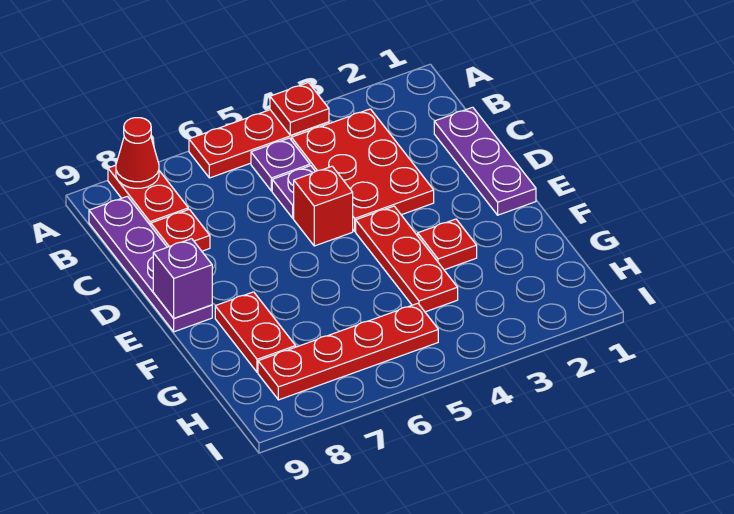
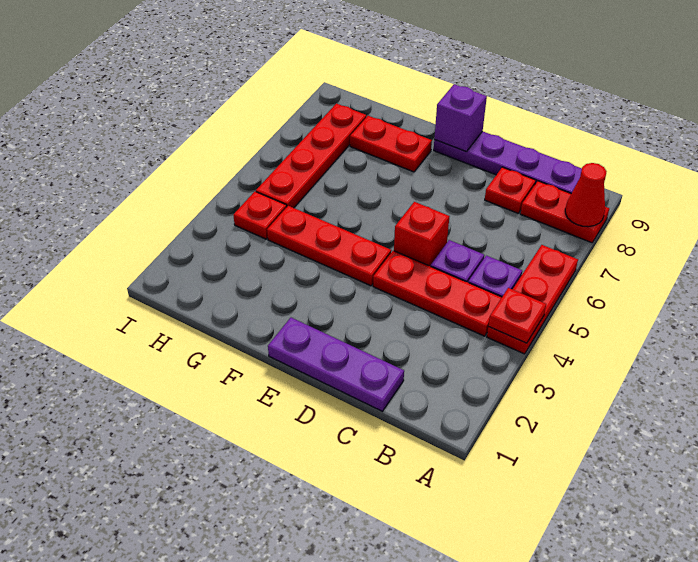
red plate B3:D4 level 1 -> red plate B4:D4 level 1
red plate F3 level 1 -> red plate H4 level 1

